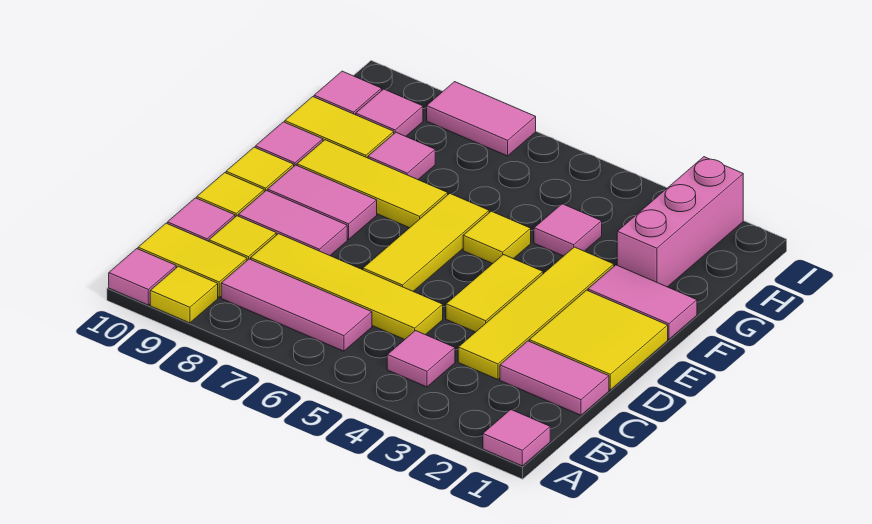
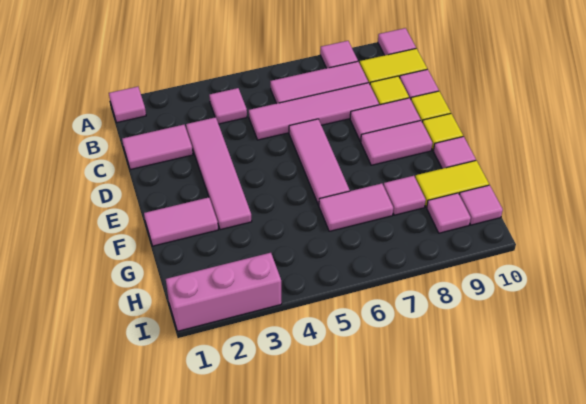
yellow tile A9 level 1 -> none
yellow tile C3:F3 level 1 -> pink tile C3:F3 level 1
yellow tile C5:C8 level 1 -> pink tile C5:C8 level 1
yellow tile D1:E2 level 1 -> none
yellow tile D4:E4 level 1 -> none
yellow tile D6:F6 level 1 -> pink tile D6:F6 level 1
yellow tile F5 level 1 -> none
yellow tile F7:F9 level 1 -> none
pink brick G2:I2 level 1 -> pink brick I1:I3 level 1
pink tile G4 level 1 -> pink tile A8 level 1
pink tile I7:I8 level 1 -> pink tile G6:G7 level 1

